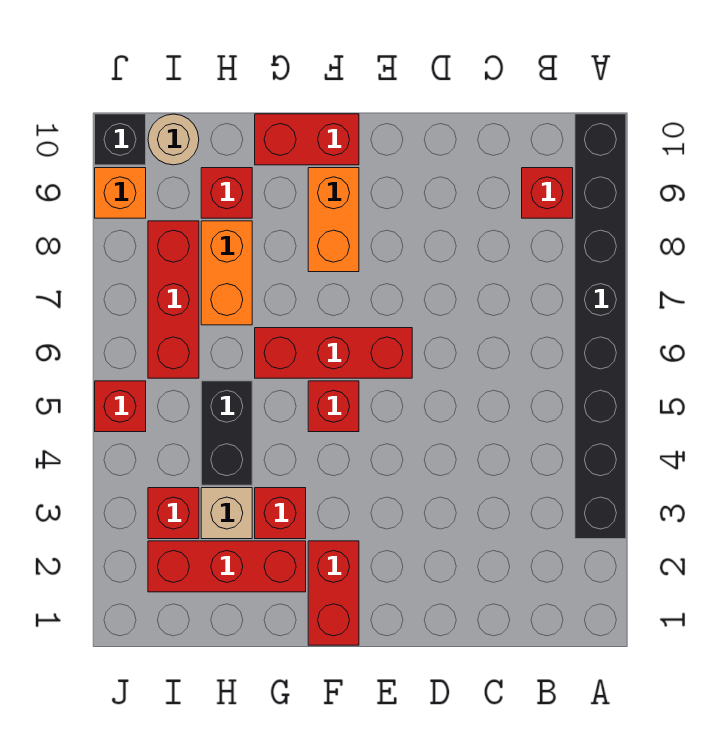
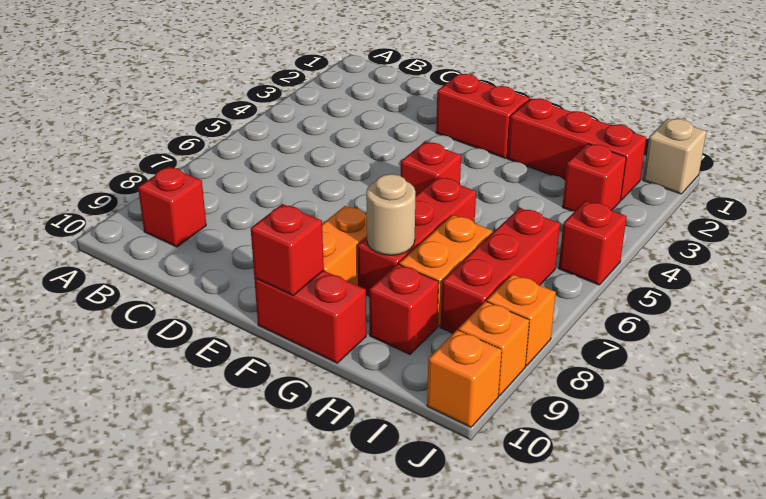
black brick A3:A10 level 1 -> none
red brick E6:G6 level 1 -> red brick G6:G8 level 1
red brick F1:F2 level 1 -> red brick E2:F2 level 1
red brick G3 level 1 -> red brick F10 level 2
tan brick H3 level 1 -> tan brick J1 level 1
black brick H4:H5 level 1 -> none
tan round brick I10 level 1 -> tan round brick G8 level 2
none -> orange brick J8 level 1
black brick J10 level 1 -> orange brick J10 level 1

